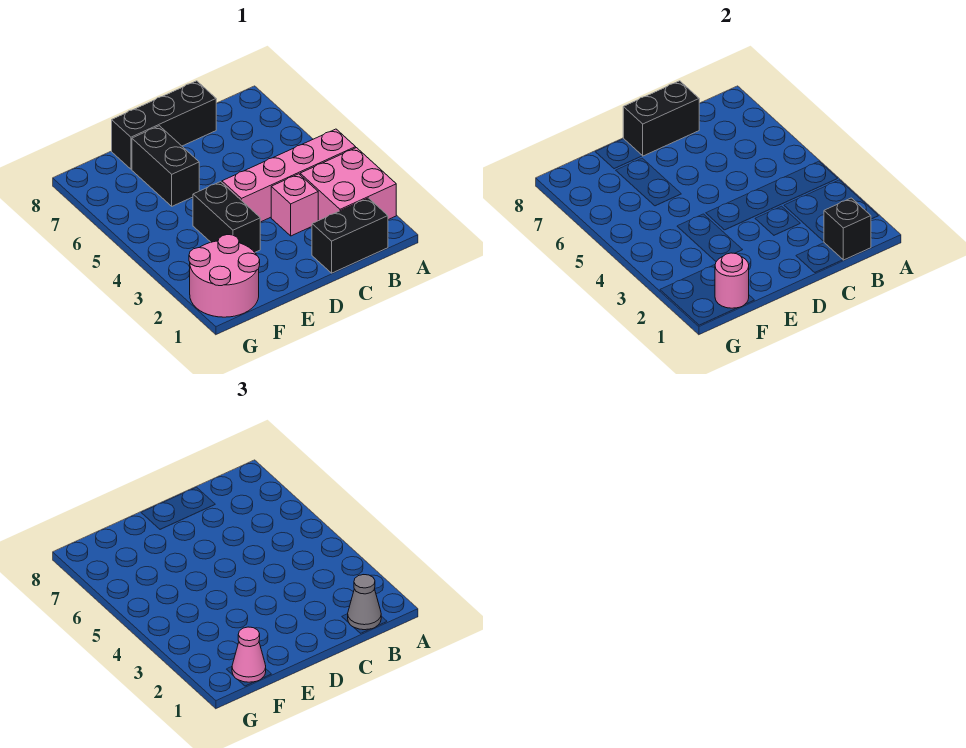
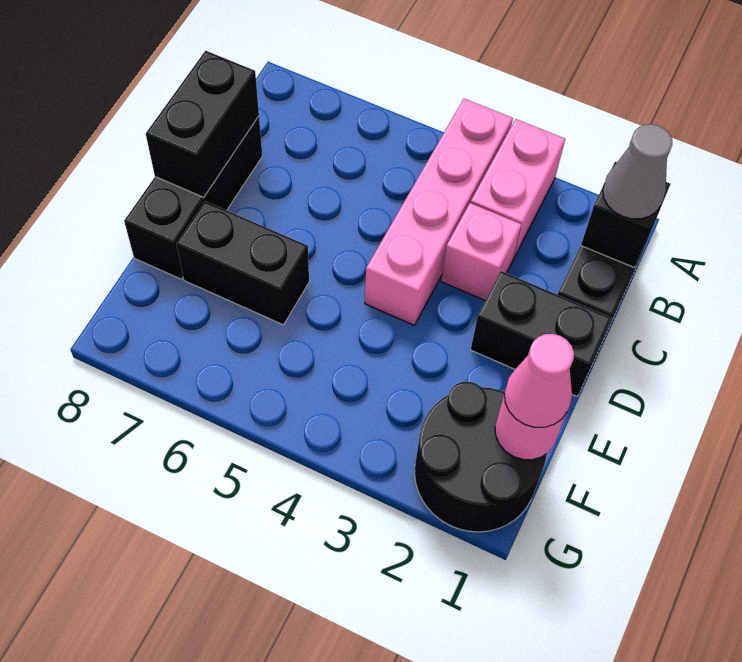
pink brick A2:B3 level 1 -> pink brick A3:B3 level 1
black brick E3:E4 level 1 -> black brick D1:D2 level 1
pink round brick F1:G2 level 1 -> black round brick F1:G2 level 1

